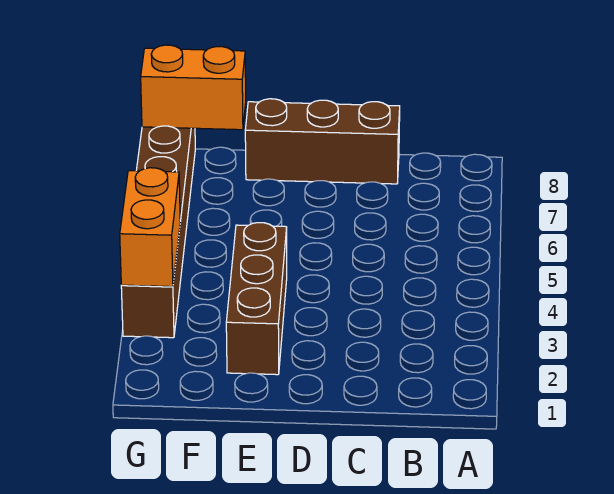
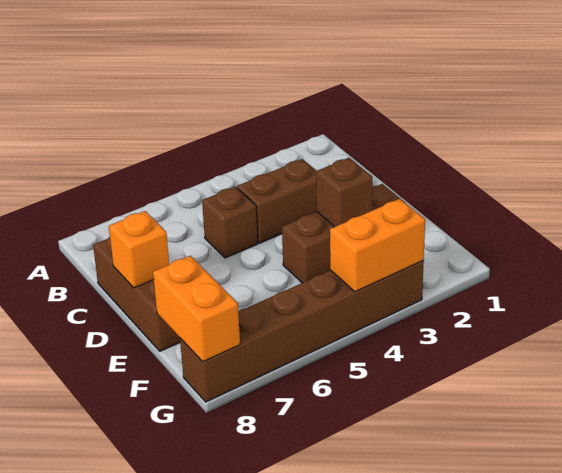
none -> brown brick C3:C4 level 1
none -> brown brick C5 level 1
none -> orange brick D8 level 2
none -> brown brick E3 level 2

